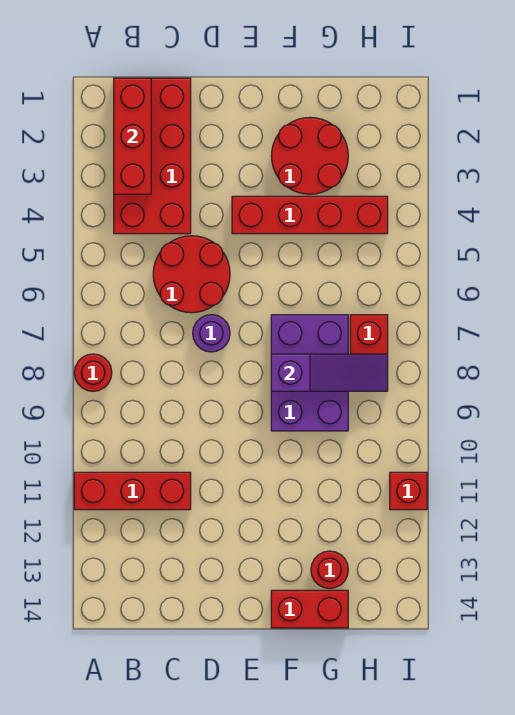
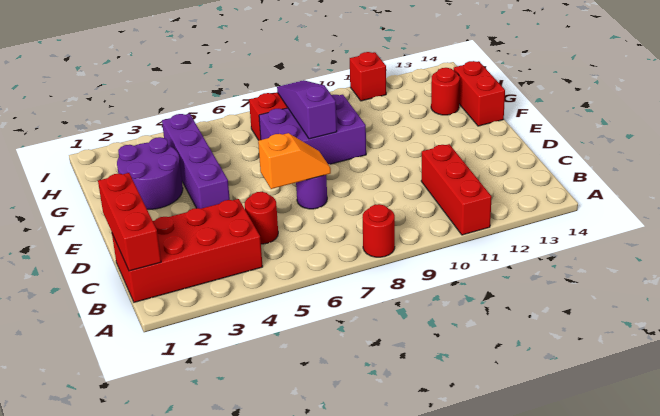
red brick B1:B3 level 2 -> red brick B1:D1 level 2
red round brick C5:D6 level 1 -> red round brick C5 level 1
none -> orange slope D6:D7 level 2 top 6
red brick E4:H4 level 1 -> purple brick E4:H4 level 1
red round brick F2:G3 level 1 -> purple round brick F2:G3 level 1

